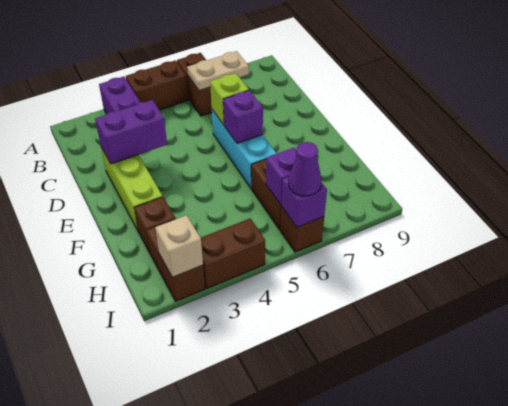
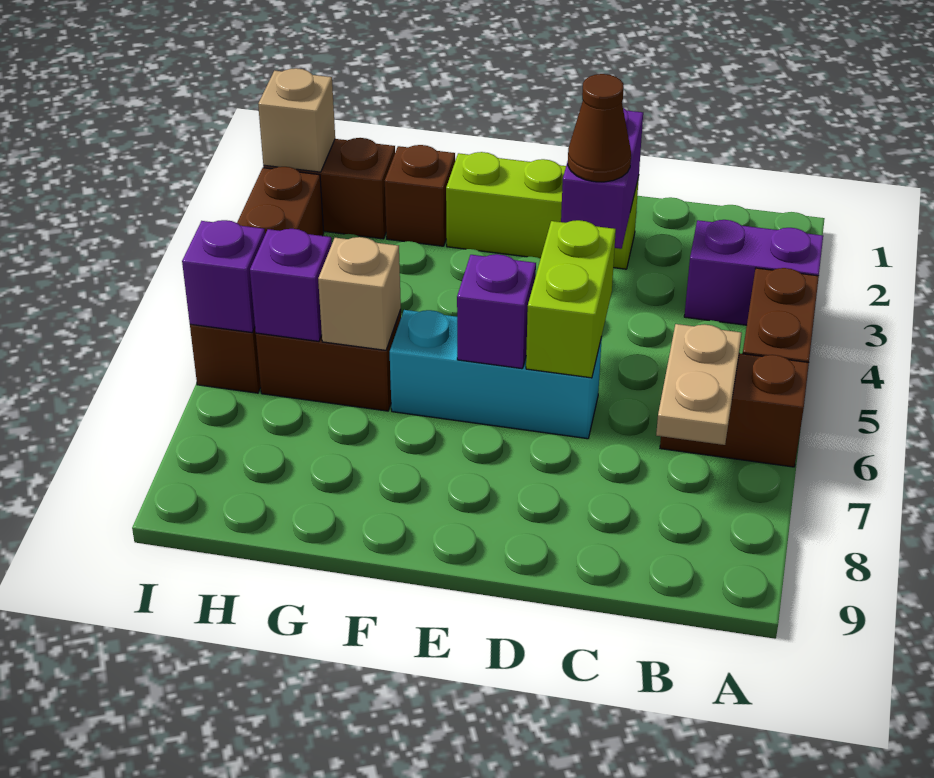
none -> brown cone D3 level 3
lime brick D6 level 2 -> lime brick D5:D6 level 2
none -> tan brick G6 level 2
purple cone I6 level 3 -> none

